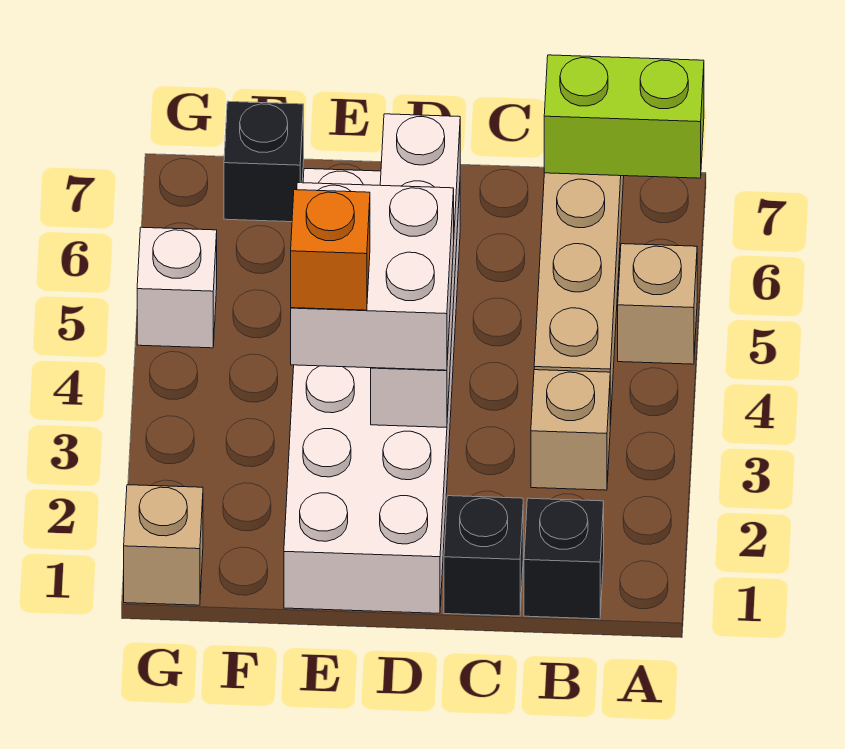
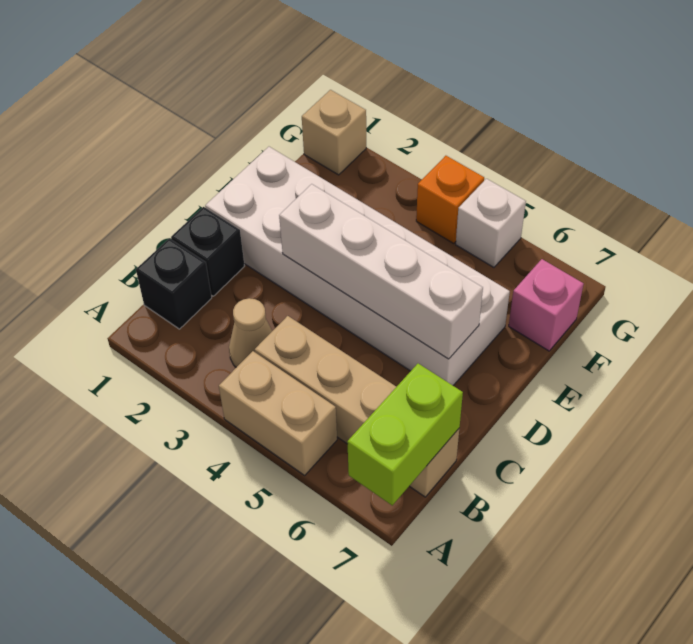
tan brick A5 level 1 -> tan brick A4:A5 level 1
tan brick B3 level 1 -> tan cone B3 level 1
white brick D3:E4 level 3 -> none
orange brick E3 level 4 -> orange brick G4 level 1
black brick F7 level 1 -> pink brick F7 level 1

